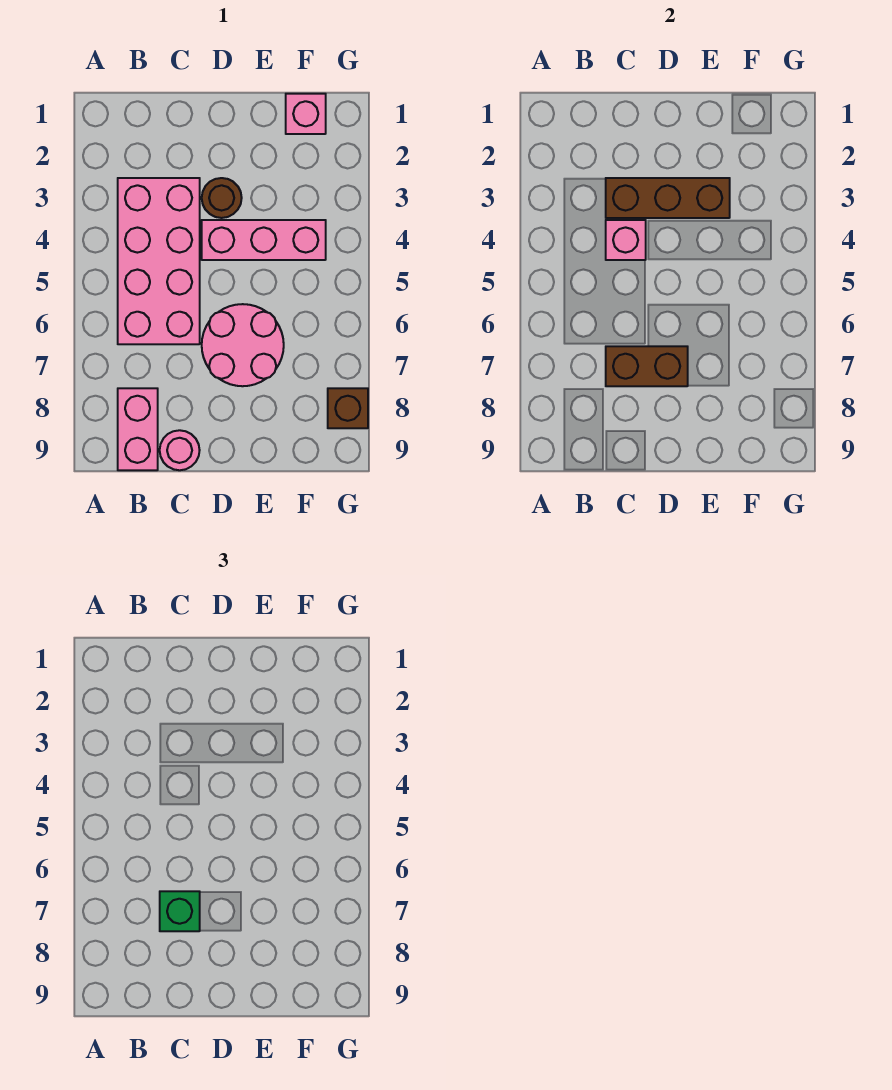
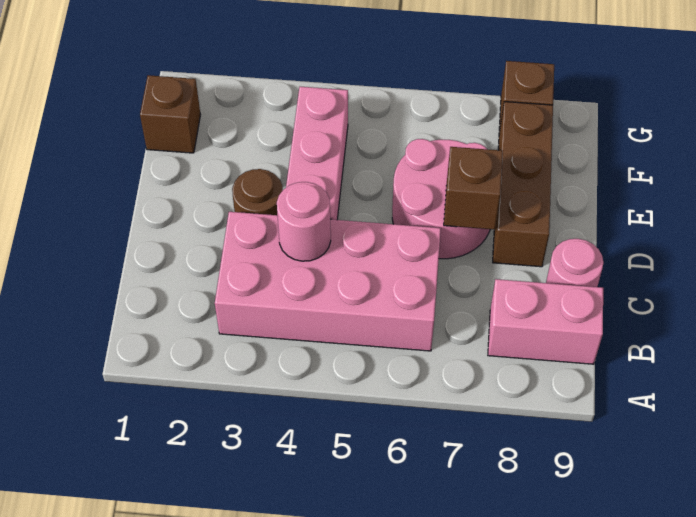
brown brick C3:E3 level 2 -> brown brick D8:F8 level 1
pink brick C4 level 2 -> pink round brick C4 level 2
brown brick C7:D7 level 2 -> brown brick D7 level 2
green brick C7 level 3 -> none
pink brick F1 level 1 -> brown brick F1 level 1

